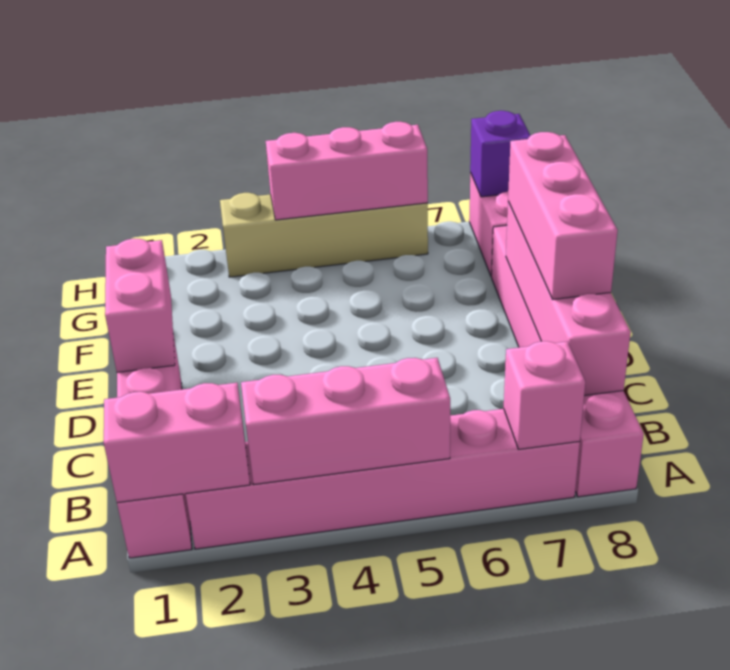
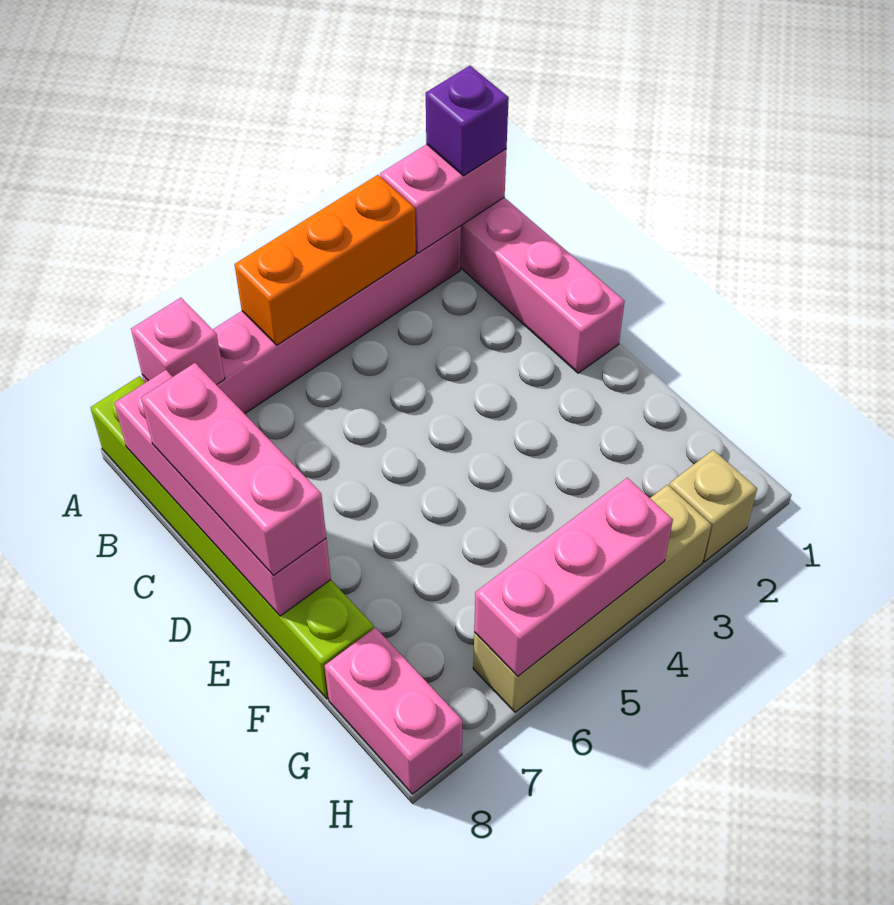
pink brick A3:A5 level 2 -> orange brick A3:A5 level 2
pink brick A8:F8 level 1 -> lime brick A8:F8 level 1
pink brick D1:E1 level 2 -> none
none -> tan brick H2 level 1
purple brick H8 level 2 -> purple brick A1 level 3

